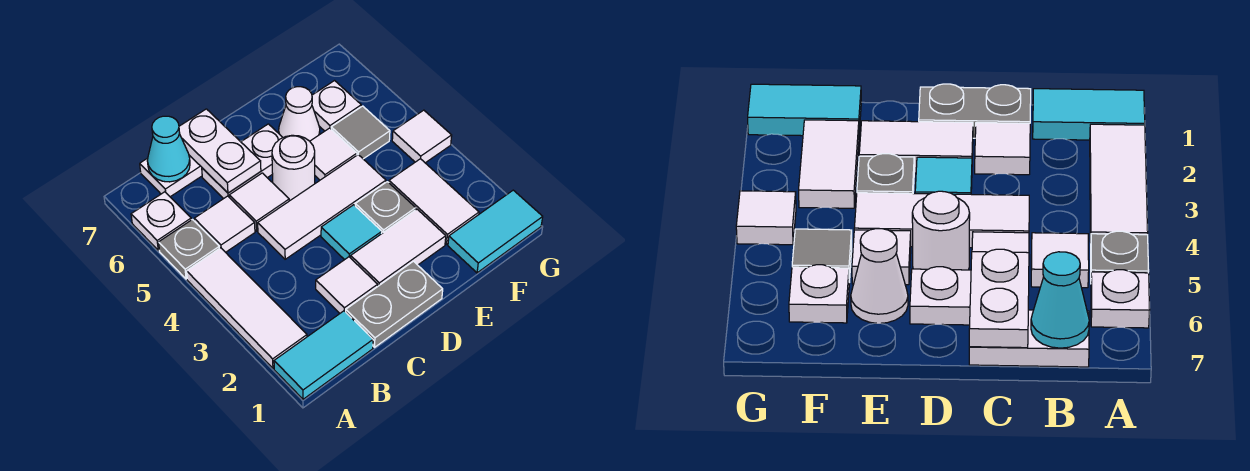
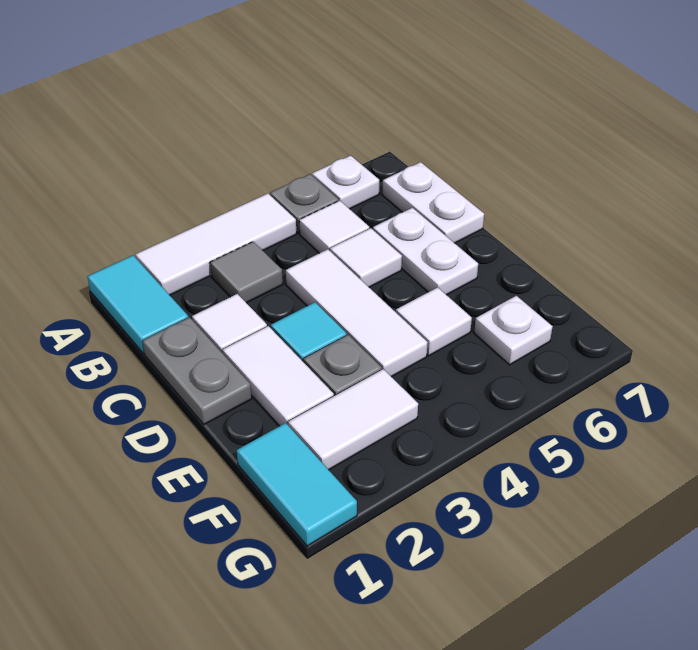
cyan cone B7 level 2 -> none
white plate C6:C7 level 2 -> none
white round brick D5 level 1 -> none
white cone E6 level 1 -> none
grey tile F5 level 1 -> grey tile B3 level 1
white tile G4 level 1 -> none

